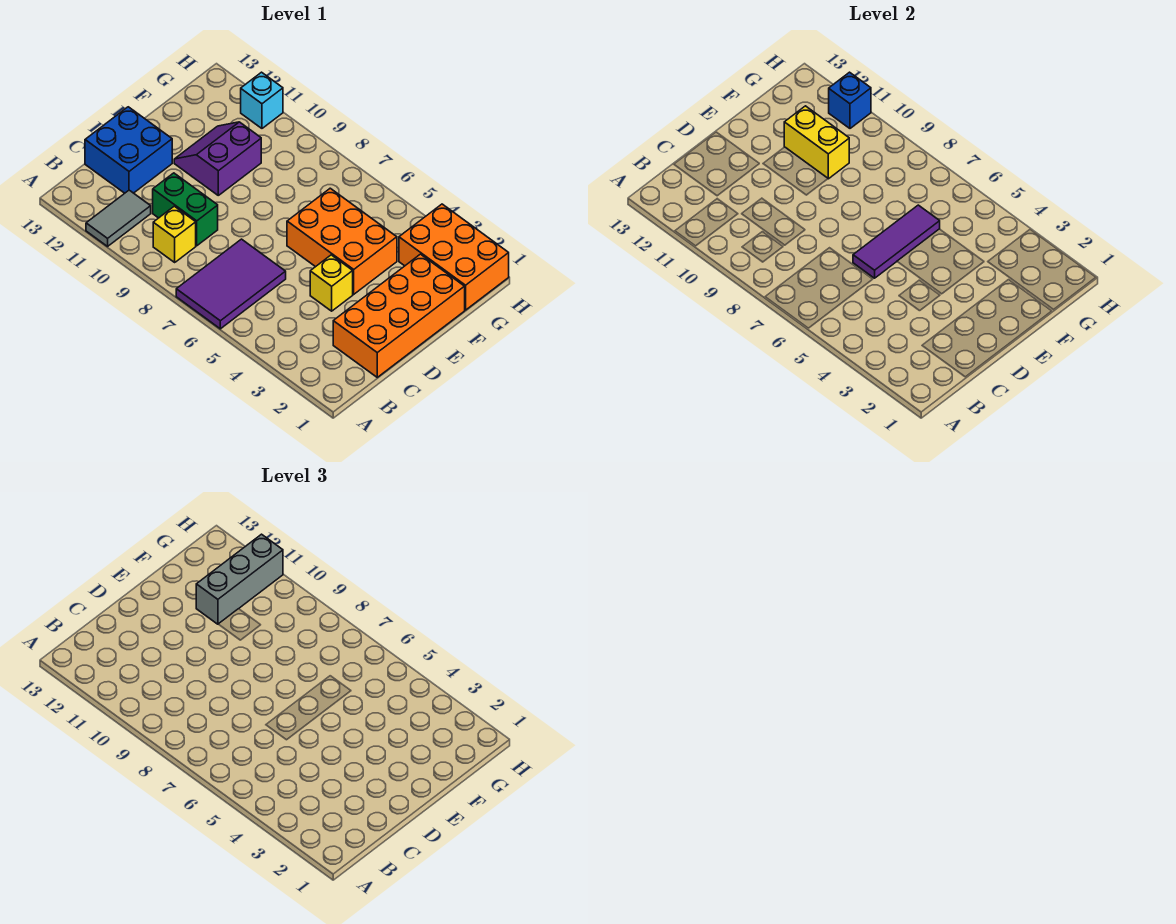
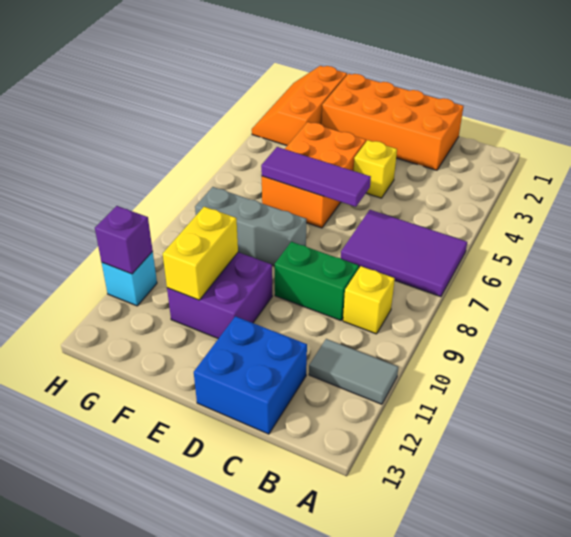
green brick C9:C10 level 1 -> green brick C9:D9 level 1
purple slope E10:F11 level 1 top 10 -> purple brick E10:F11 level 1
grey brick F11:H11 level 3 -> grey brick E8:G8 level 1
orange brick G1:H3 level 1 -> orange slope G1:H3 level 1 top G
blue brick H11 level 2 -> purple brick H11 level 2

